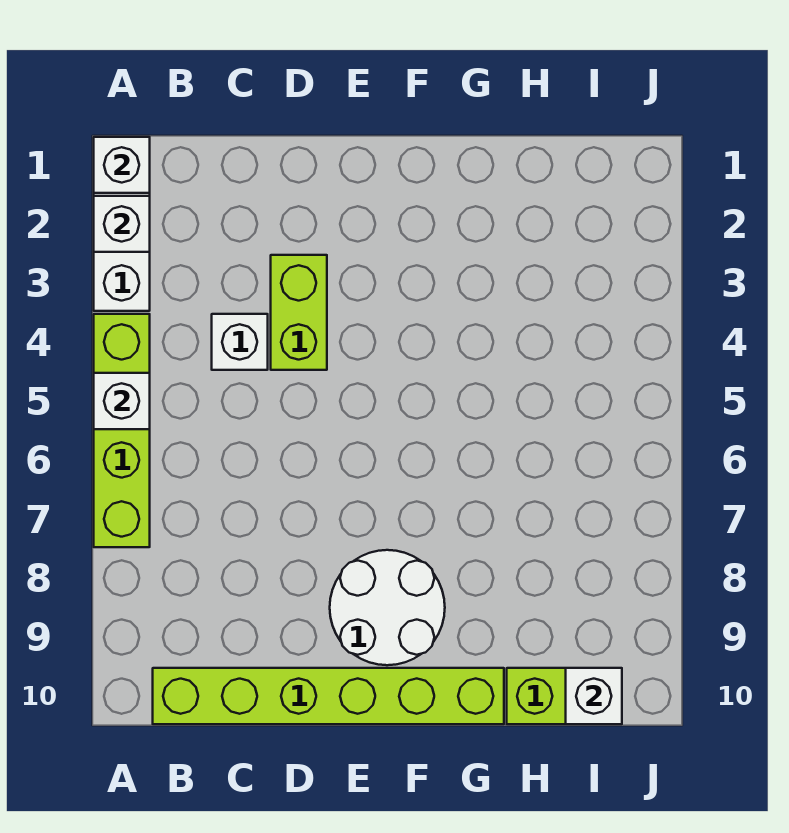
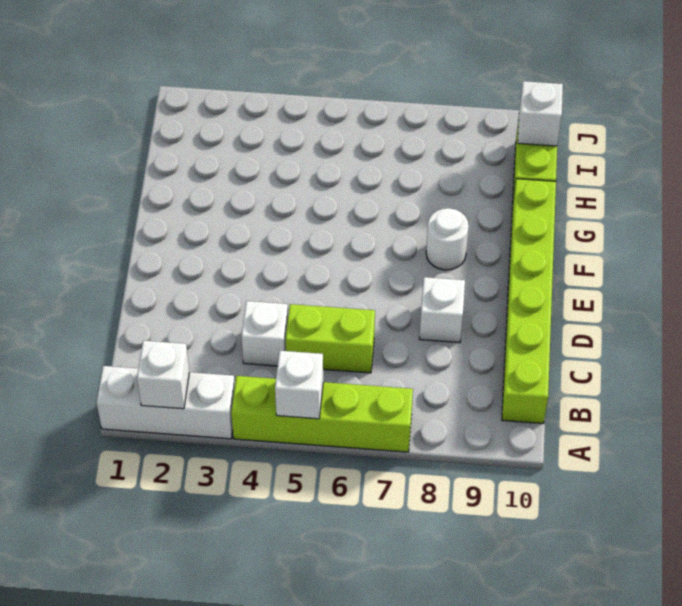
white brick A1 level 2 -> white brick D8 level 1
lime brick D3:D4 level 1 -> lime brick C5:C6 level 1
white round brick E8:F9 level 1 -> white round brick F8 level 1

